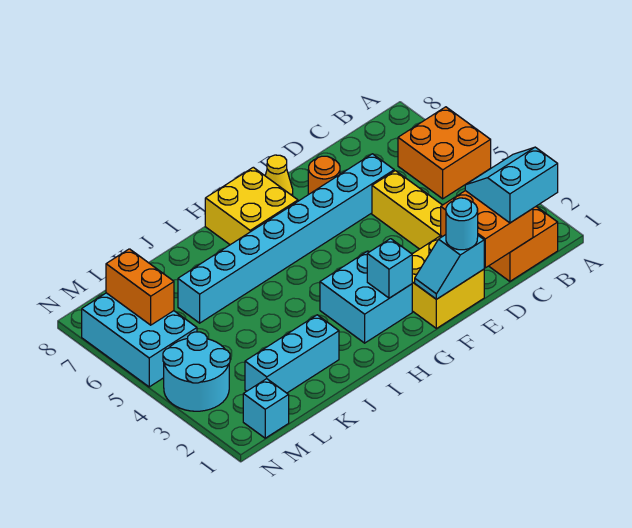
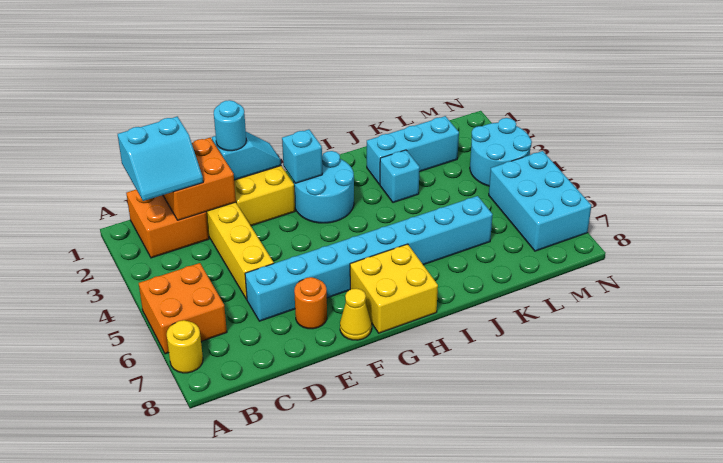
none -> yellow round brick A7 level 1
cyan brick G2:H3 level 1 -> cyan round brick G2:H3 level 1
cyan brick M1 level 1 -> cyan brick J3 level 1
orange brick M6:M7 level 2 -> none

